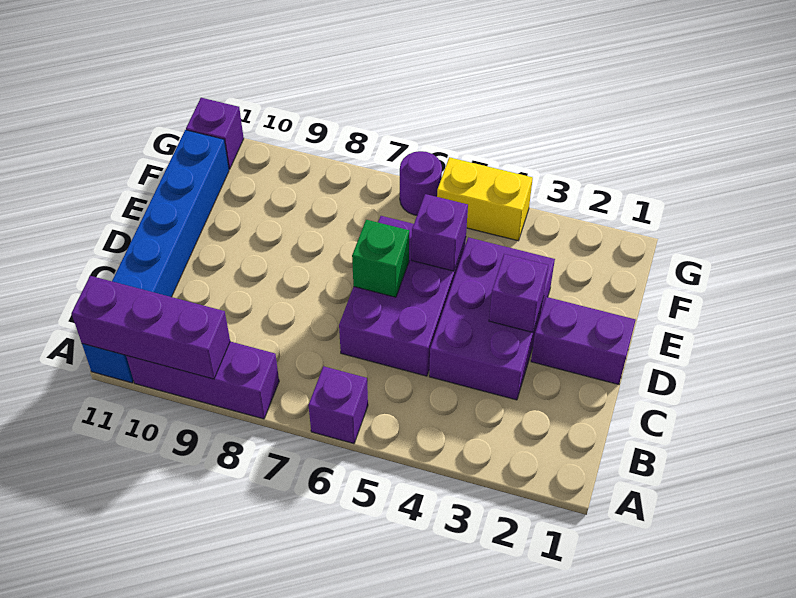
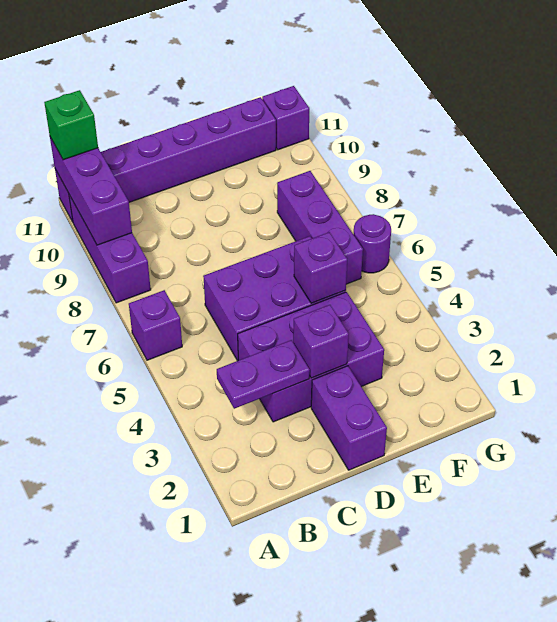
blue brick A11:F11 level 1 -> purple brick A11:F11 level 1
none -> purple plate B3:C3 level 2
green brick D6 level 2 -> green brick A11 level 3
none -> purple brick F6:F8 level 1
yellow brick G4:G5 level 1 -> none

